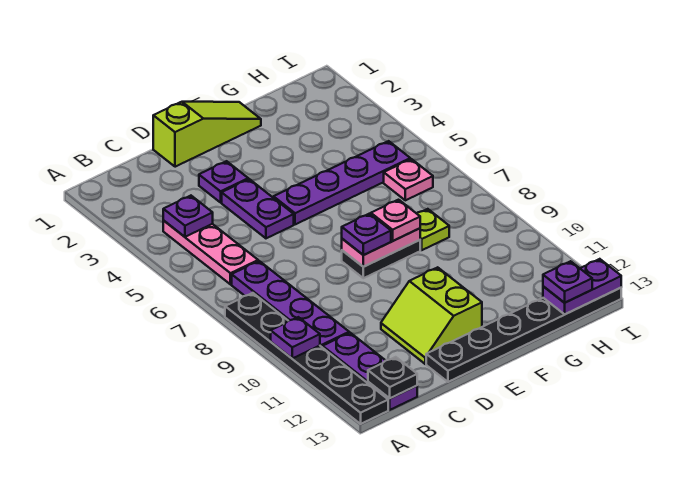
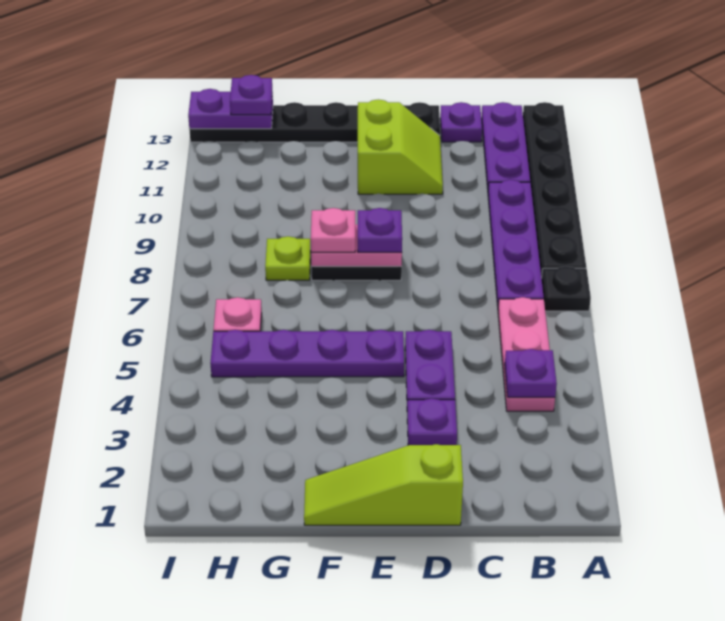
purple plate A10 level 2 -> purple plate C13 level 1
black plate B13 level 2 -> black plate A7 level 1

